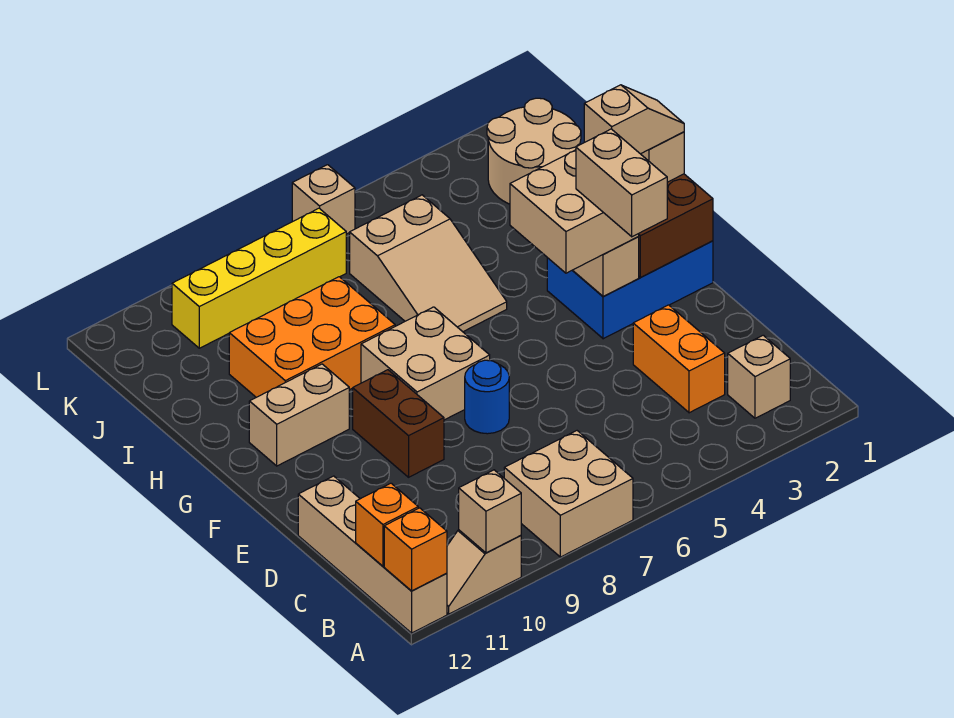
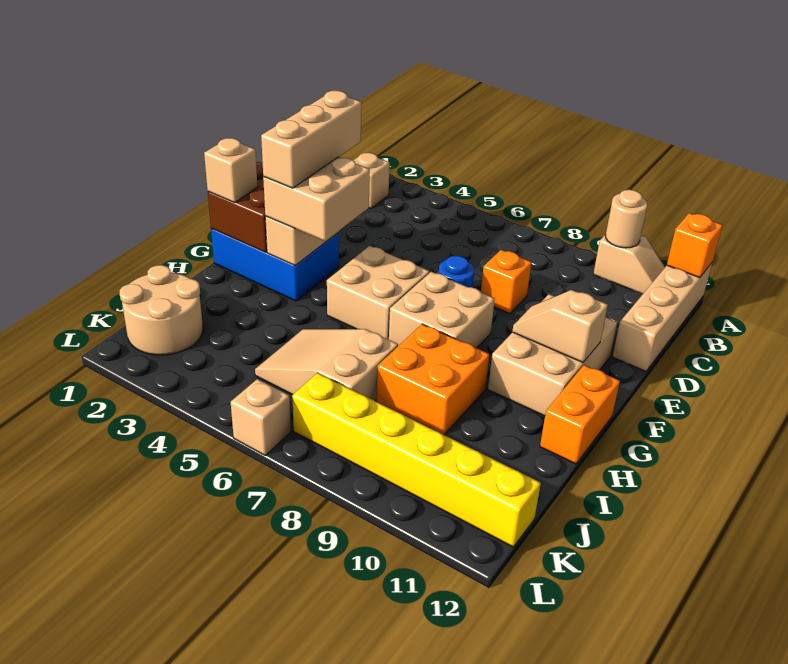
tan brick A7:B8 level 1 -> tan brick F5:G6 level 1
tan brick A10 level 2 -> tan round brick A10 level 2
orange brick B12 level 2 -> orange brick D8 level 1
orange brick C3:D3 level 1 -> orange brick G12:H12 level 1
tan brick E3:F3 level 4 -> tan brick E3:G3 level 4
brown brick E9:F9 level 1 -> none
tan slope G1:G2 level 4 top 2 -> tan slope F10:F11 level 2 top 11
tan brick G10:G11 level 1 -> tan brick E10:G11 level 1
tan slope H5:J6 level 1 top J -> tan slope I5:J7 level 1 top 7
orange brick H8:I10 level 1 -> orange brick H8:I9 level 1
yellow brick K7:K10 level 1 -> yellow brick K7:K12 level 1

